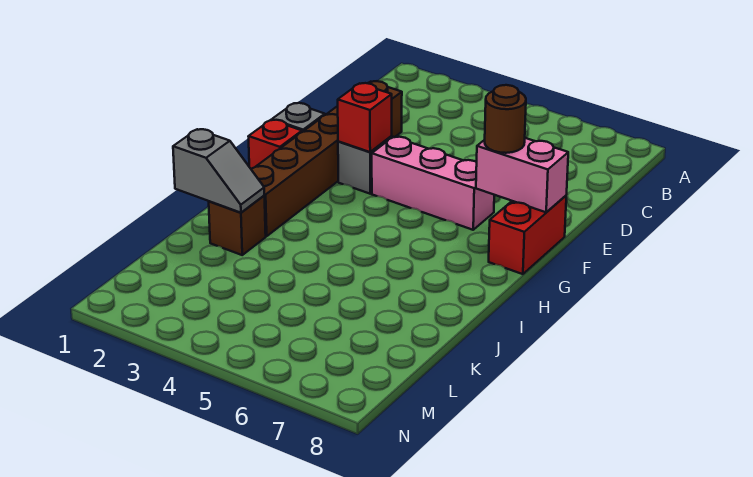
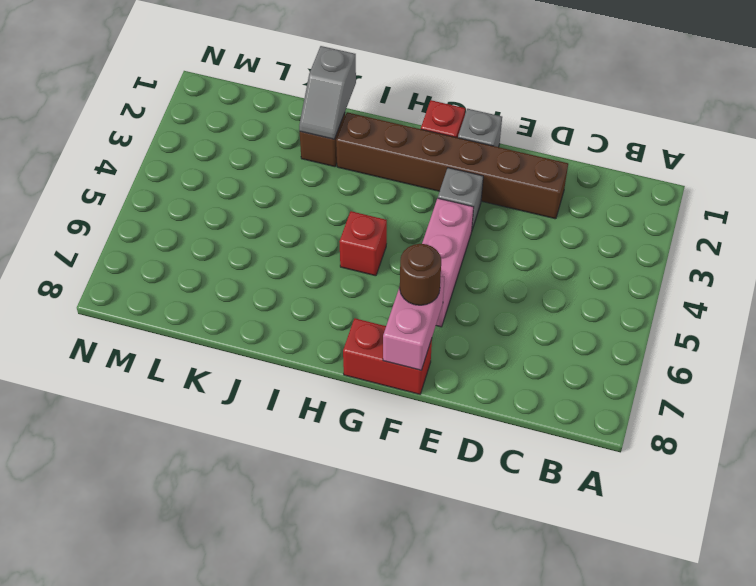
red brick F3 level 2 -> red brick H5 level 1

